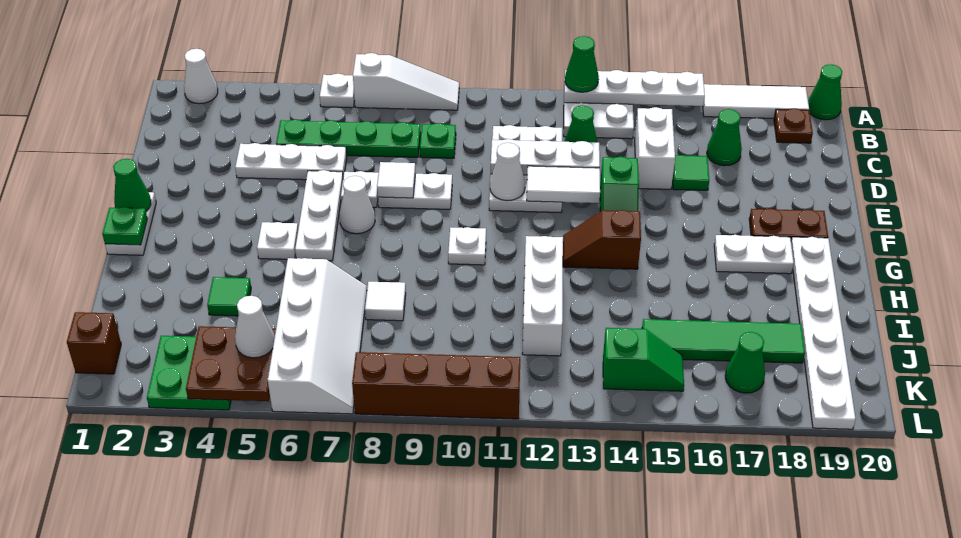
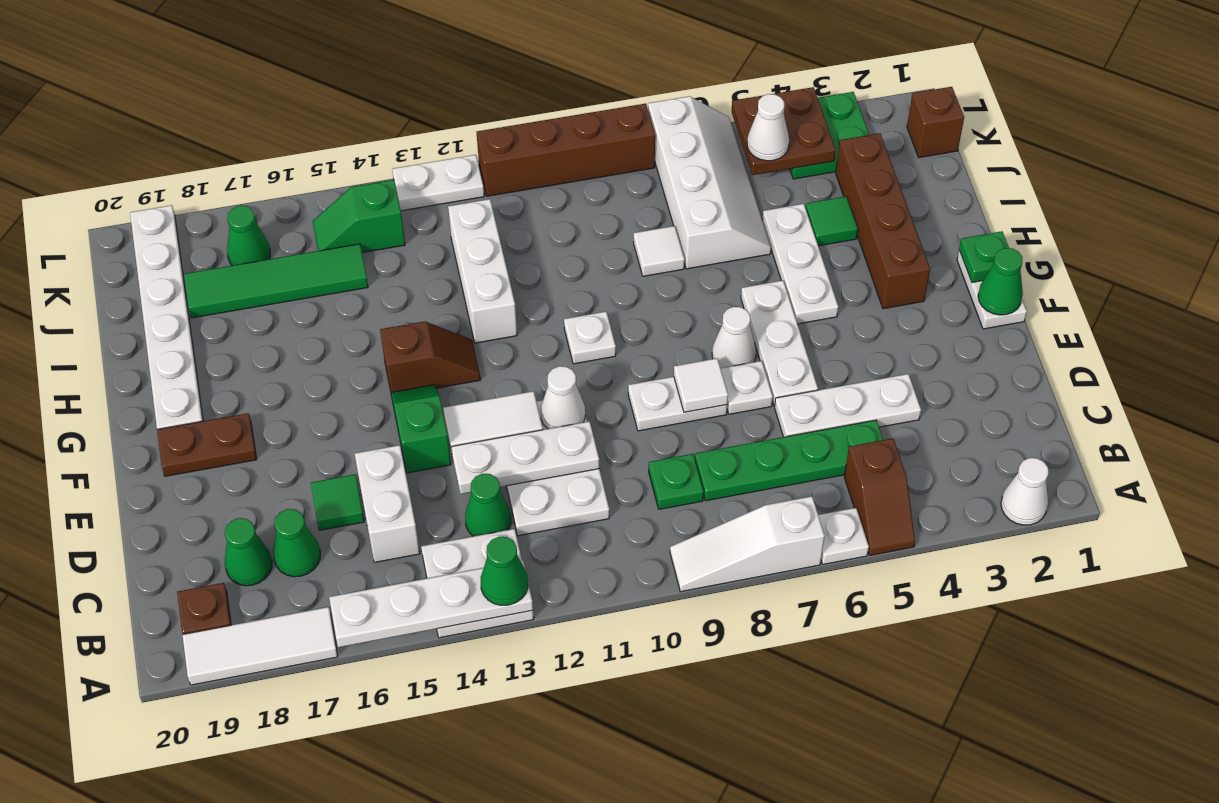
none -> brown slope A5:B5 level 1 top B
green cone A20 level 1 -> green cone C18 level 1
none -> brown brick G3:J3 level 1
white plate G5 level 1 -> white plate G5:I5 level 1
white plate G17:G18 level 1 -> white plate L12:L13 level 1
white slope I6:L7 level 1 top 6 -> white slope I6:L7 level 1 top 7

